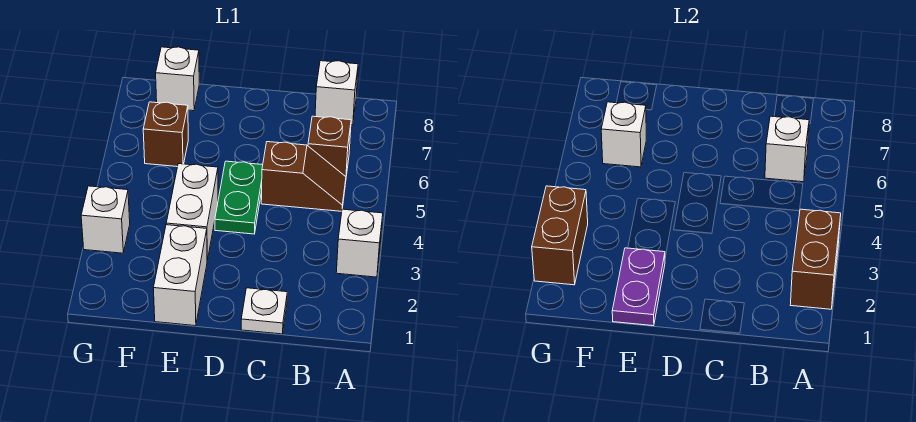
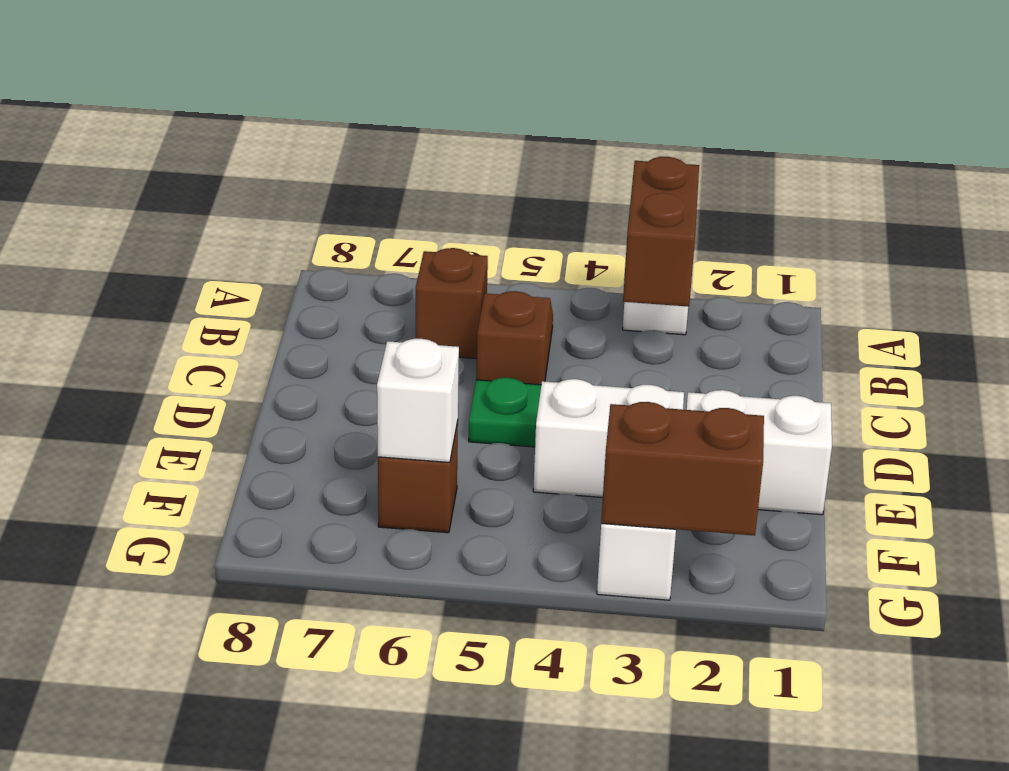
brown brick A2:A3 level 2 -> brown brick A3:B3 level 2
white brick B6 level 2 -> none
white brick B8 level 1 -> none
white plate C1 level 1 -> none
purple plate E1:E2 level 2 -> none
white brick F8 level 1 -> none

